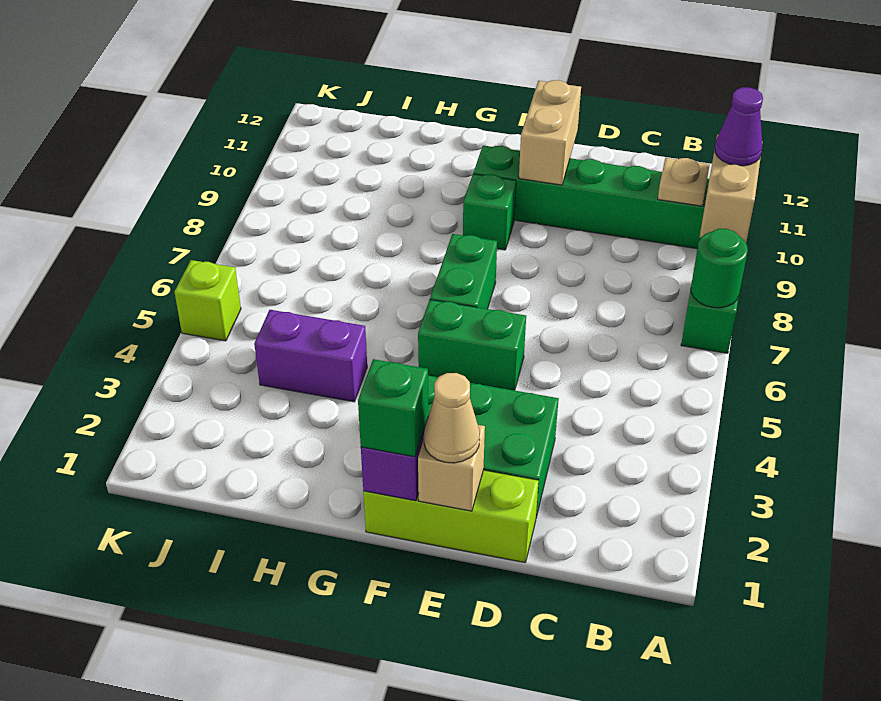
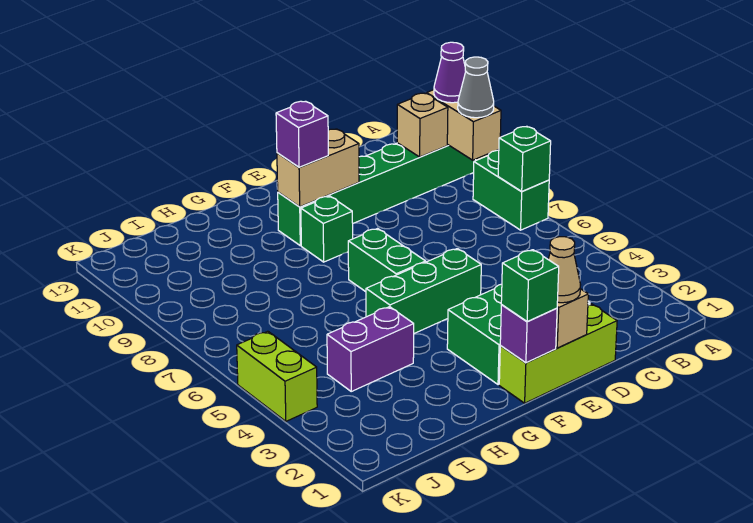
green round brick A7 level 2 -> green brick A7 level 2
none -> grey cone A9 level 3
tan plate B10 level 2 -> tan brick B10 level 2
green brick E5:F5 level 1 -> green brick E5:G5 level 1
tan brick E10:E11 level 2 -> tan brick E10:F10 level 2
none -> purple brick F10 level 3
lime brick K5 level 1 -> lime brick K4:K5 level 1

